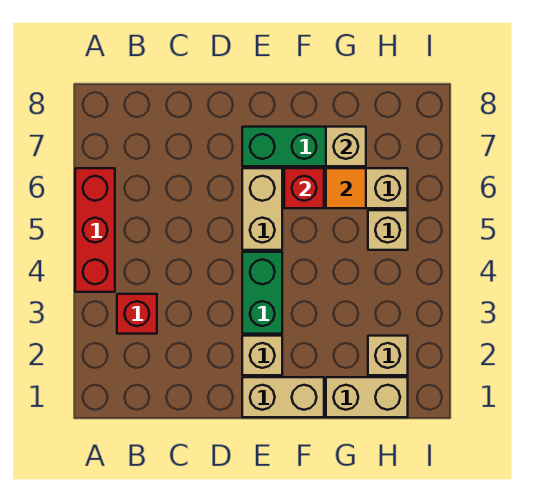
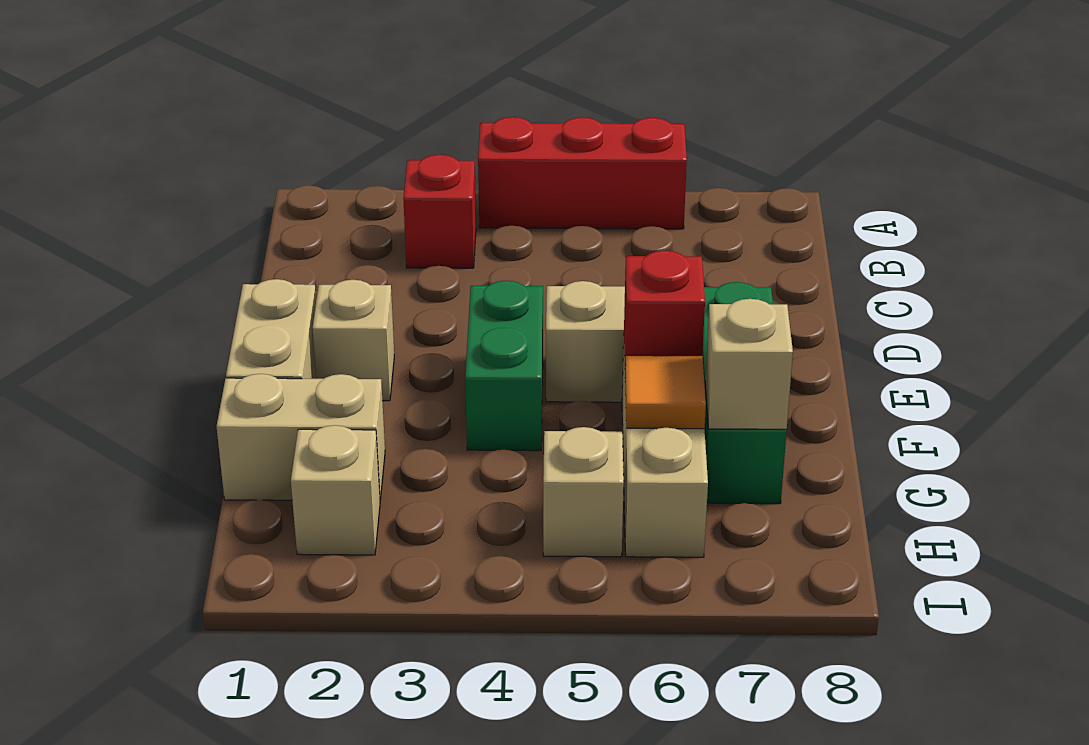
green brick E3:E4 level 1 -> green brick E4:F4 level 1
tan brick G1:H1 level 1 -> tan brick G1:G2 level 1

